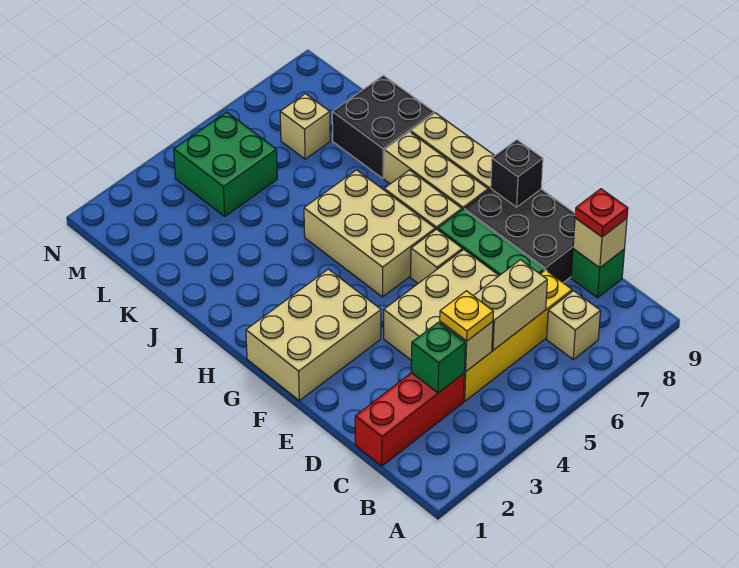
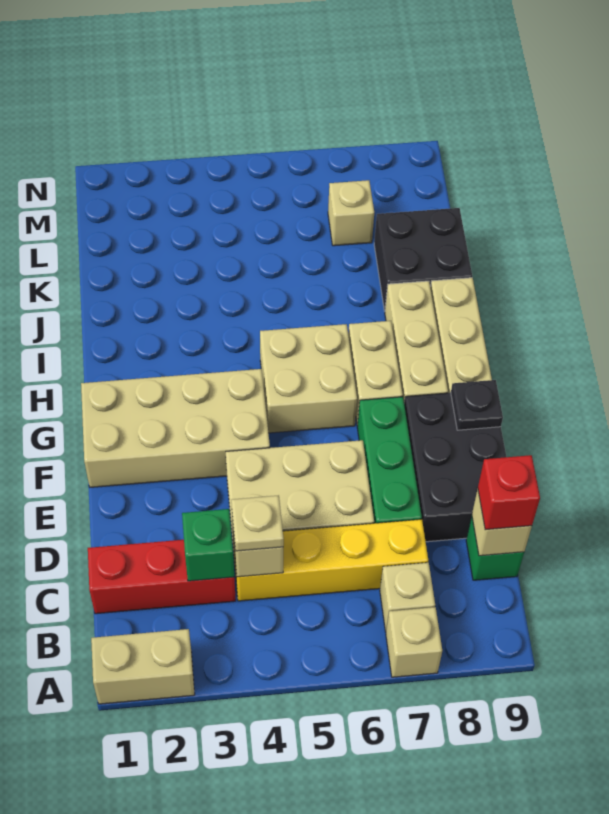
yellow plate C4 level 3 -> tan plate C4 level 3
tan brick C5:C6 level 2 -> tan brick A1:A2 level 1
red plate C9 level 3 -> red brick C9 level 3
tan brick F1:G3 level 1 -> tan brick F1:G4 level 1
tan brick F6 level 1 -> tan brick A7 level 1
black brick F9 level 2 -> black plate F9 level 2
tan brick G5:I6 level 1 -> tan brick G5:H6 level 1
green brick L4:M5 level 1 -> none

